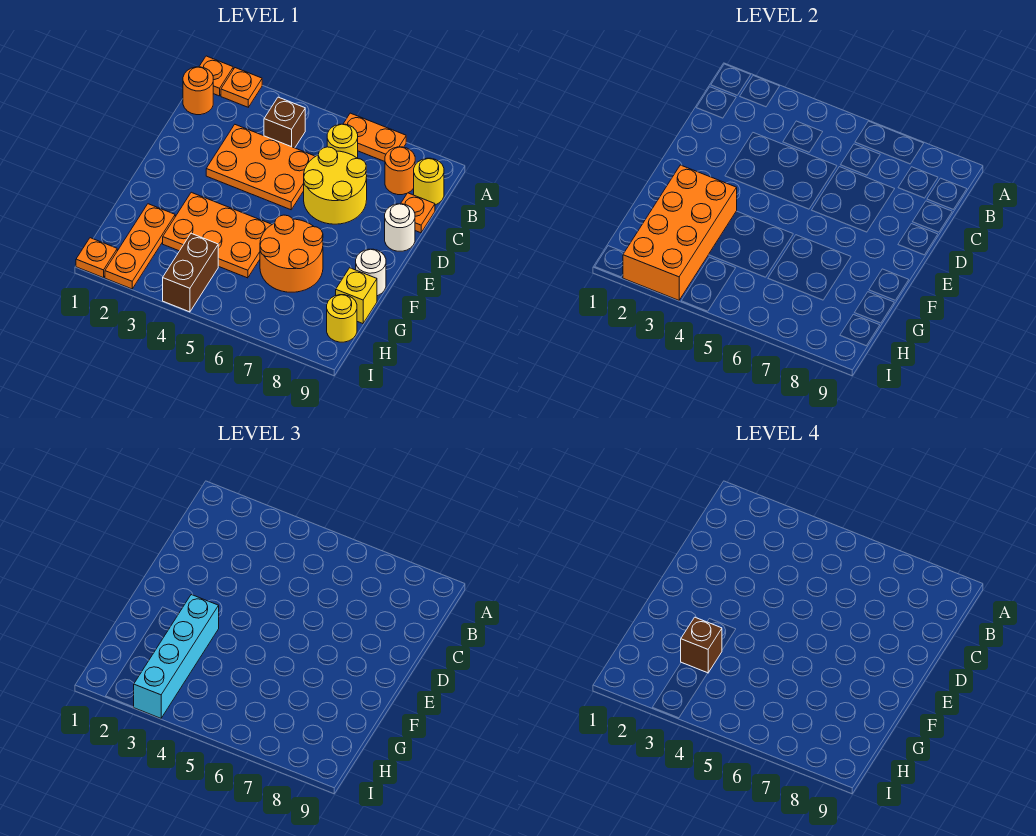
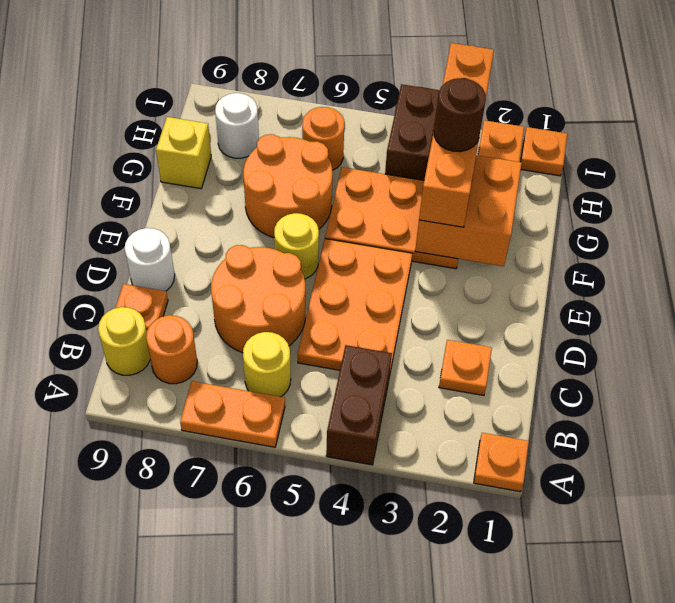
orange plate A2 level 1 -> orange plate C2 level 1
orange round brick B1 level 1 -> orange round brick H6 level 1
brown brick B4 level 1 -> brown brick A4:B4 level 1
orange plate C3:D5 level 1 -> orange plate C4:E5 level 1
yellow round brick C6:D7 level 1 -> orange round brick C6:D7 level 1
orange brick F2:I3 level 2 -> orange brick F2:G3 level 2
cyan brick F3:I3 level 3 -> orange brick F3:I3 level 3
white round brick F9 level 1 -> white round brick H8 level 1
brown brick G3 level 4 -> brown round brick G3 level 4
yellow round brick H9 level 1 -> yellow round brick E6 level 1

